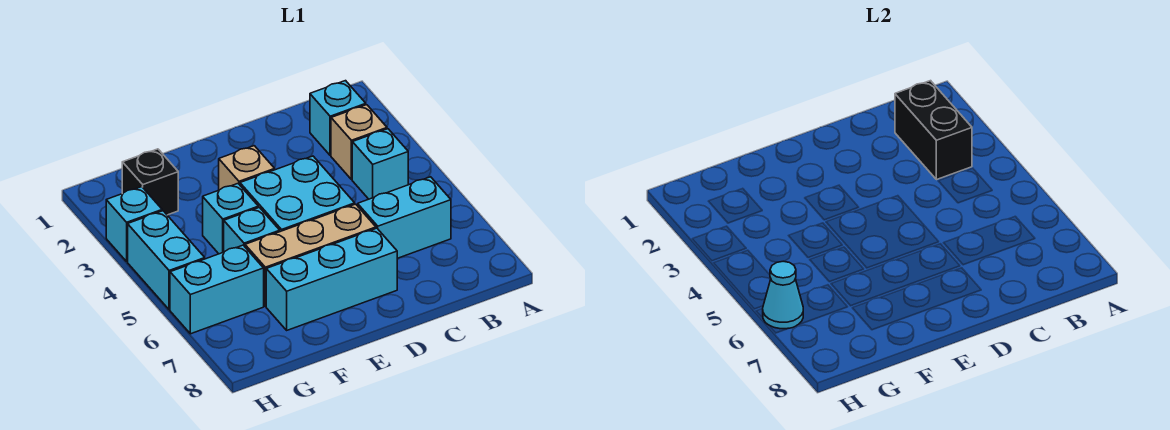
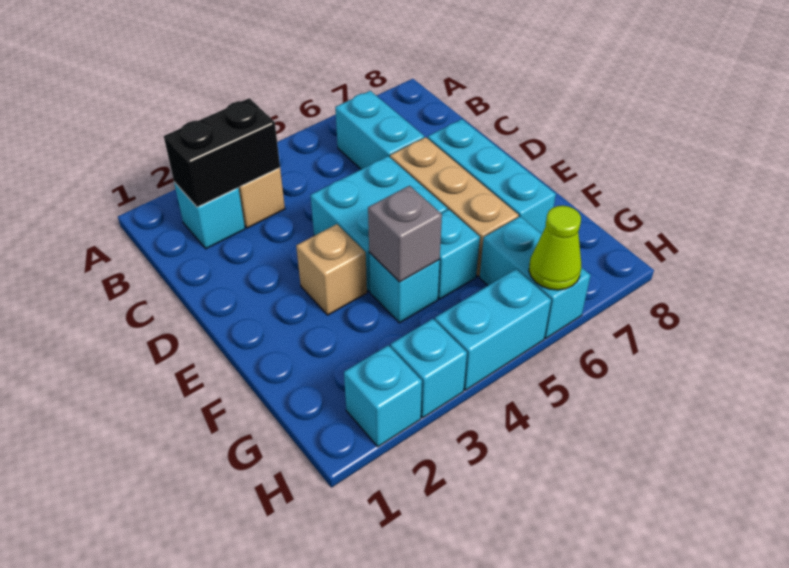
cyan brick B4 level 1 -> cyan brick H2 level 1
none -> grey brick F4 level 2
black brick G2 level 1 -> none
cyan cone H6 level 2 -> lime cone H6 level 2

